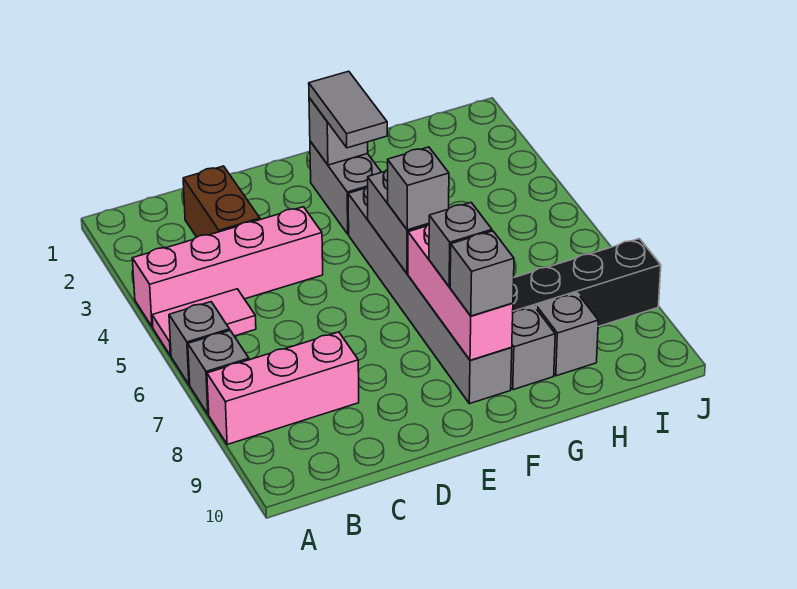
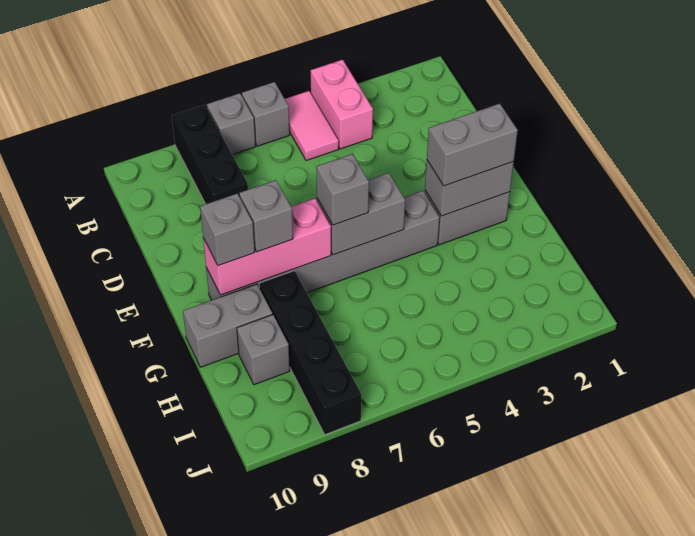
pink brick A4:D4 level 1 -> pink brick A4:B4 level 1
pink brick A8:C8 level 1 -> black brick A8:C8 level 1
brown brick C2:C3 level 1 -> none
grey brick F2 level 2 -> grey brick F2:F3 level 2
grey tile F2:F3 level 3 -> grey brick F2:F3 level 3
grey brick G9 level 1 -> grey brick G9:G10 level 1

